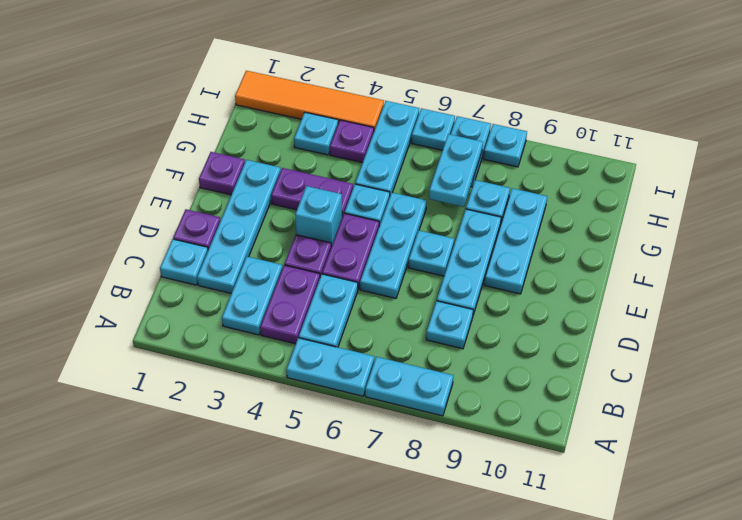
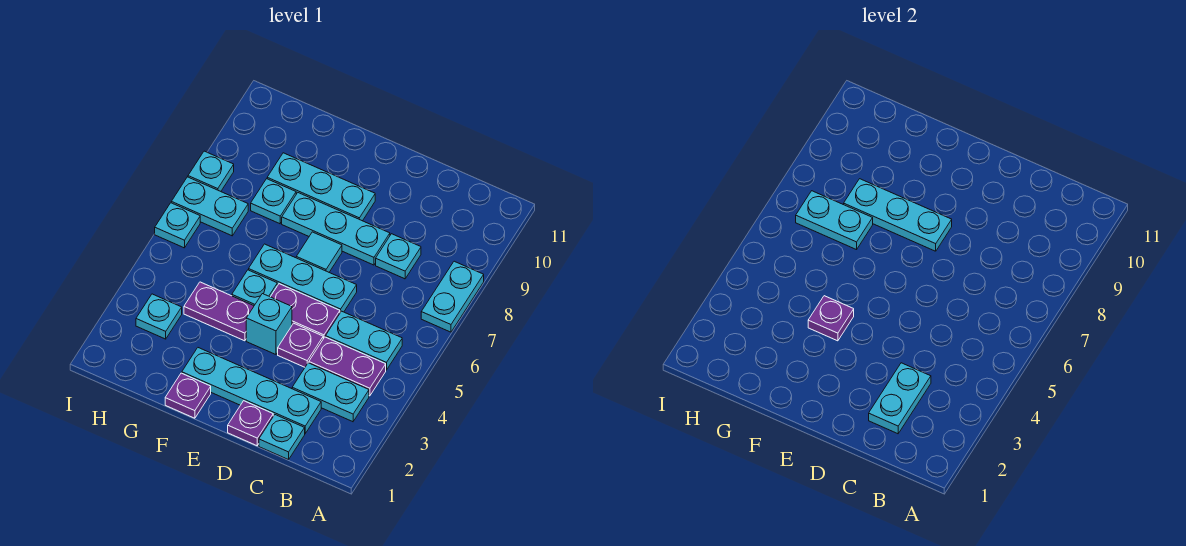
cyan plate A5:A6 level 1 -> cyan plate C2:C3 level 2
cyan plate E7 level 1 -> cyan tile E7 level 1
purple plate F3:F4 level 1 -> purple plate F4:G4 level 1
cyan plate G5:I5 level 1 -> cyan plate E8:G8 level 2
purple plate H4 level 1 -> purple plate F4 level 2
orange tile I1:I4 level 1 -> none

